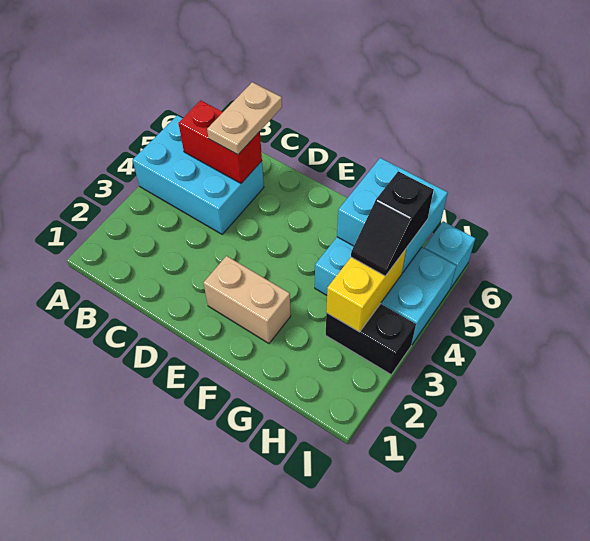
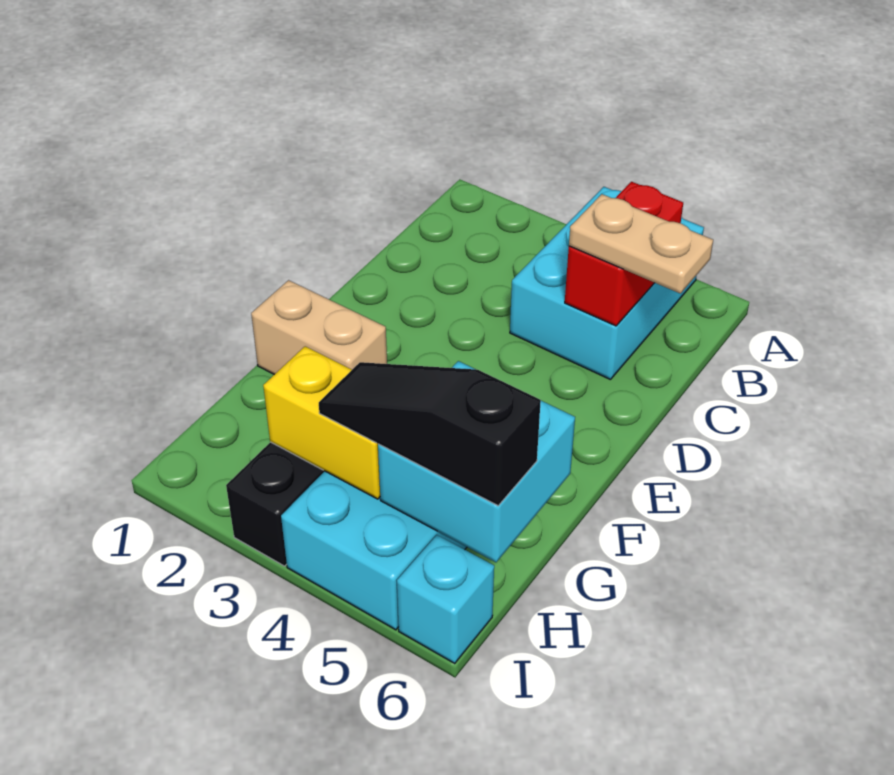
tan brick E2:F2 level 1 -> tan brick F1:F2 level 1
black slope H4:H5 level 3 top 5 -> black slope H4:H6 level 3 top 6

